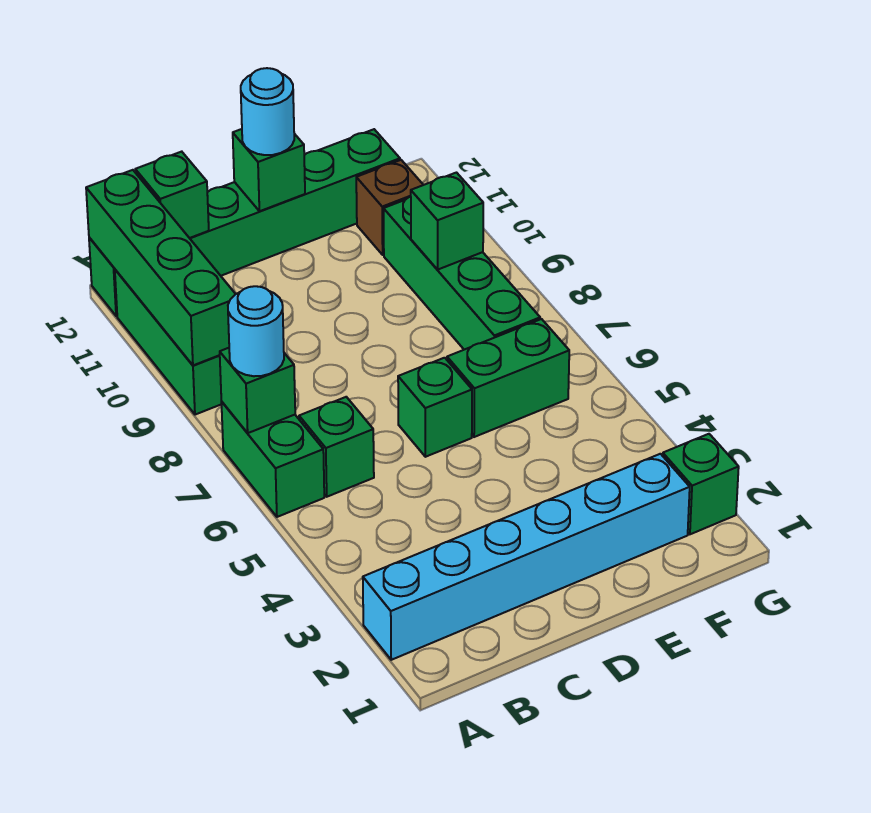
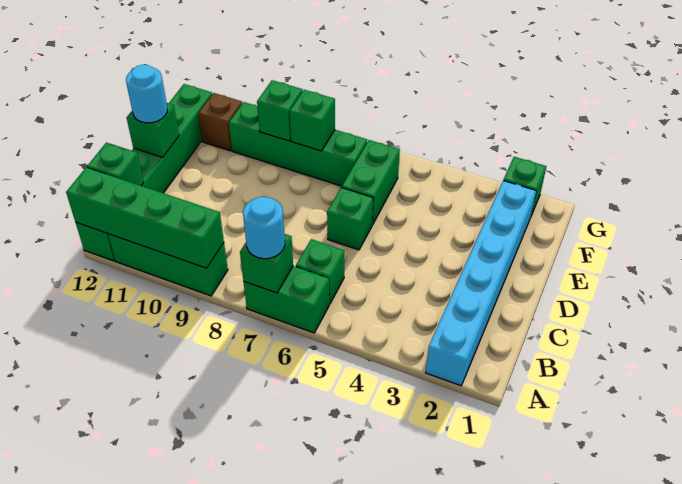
none -> green brick F8 level 2

